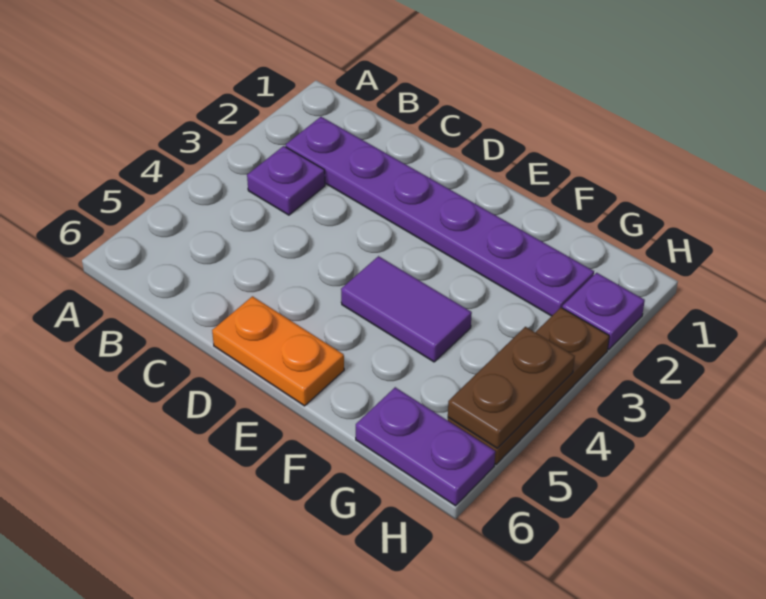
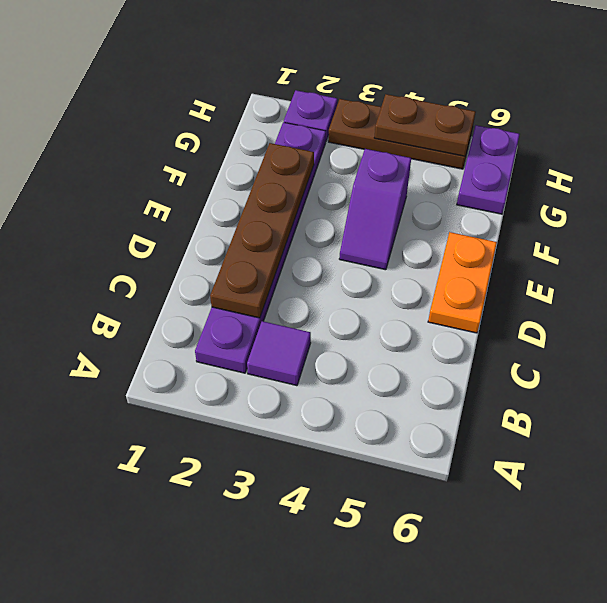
purple plate B3 level 1 -> purple tile B3 level 1
none -> brown plate C2:F2 level 2
purple tile E4:F4 level 1 -> purple slope E4:F4 level 1 top F

